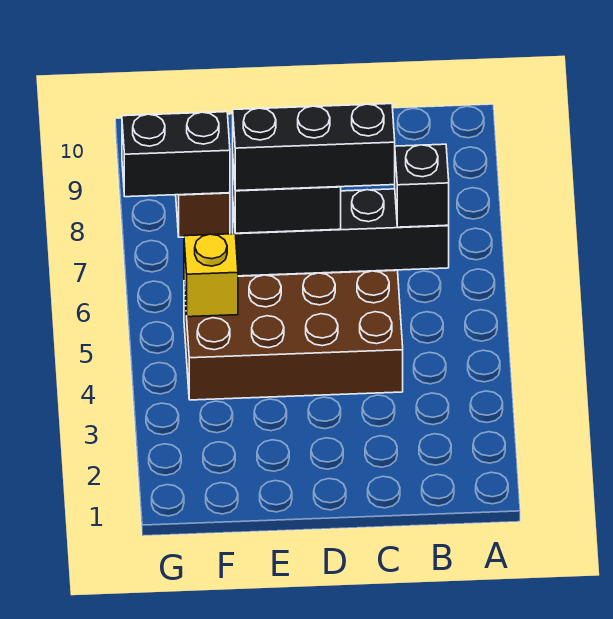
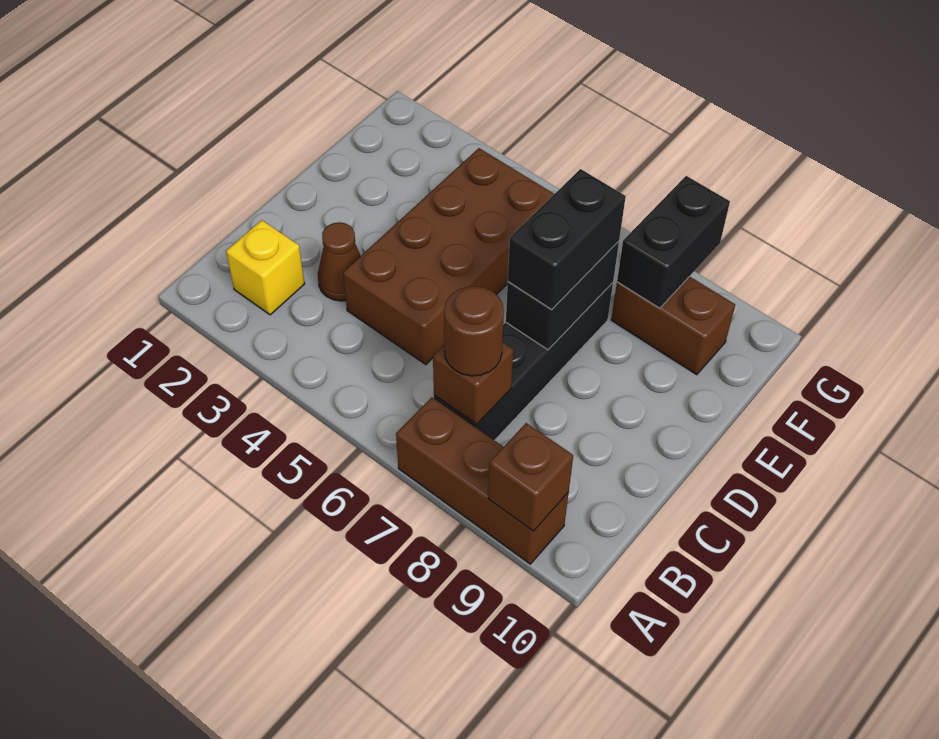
none -> brown brick A7:A9 level 1
none -> brown brick A9 level 2
black brick B7 level 2 -> brown brick B7 level 2
none -> brown round brick B7 level 3
none -> brown cone C3 level 1
black brick C7:E7 level 3 -> black brick D7:E7 level 3
yellow brick F5 level 2 -> yellow brick B2 level 1

